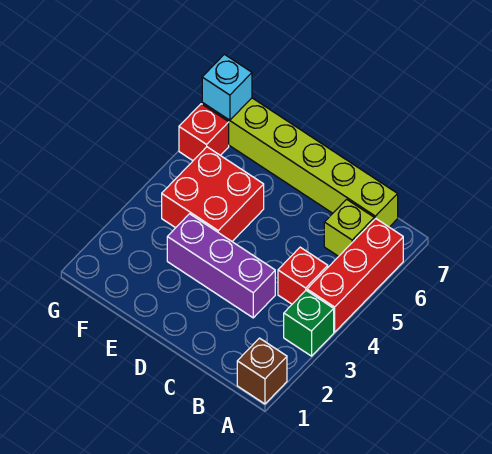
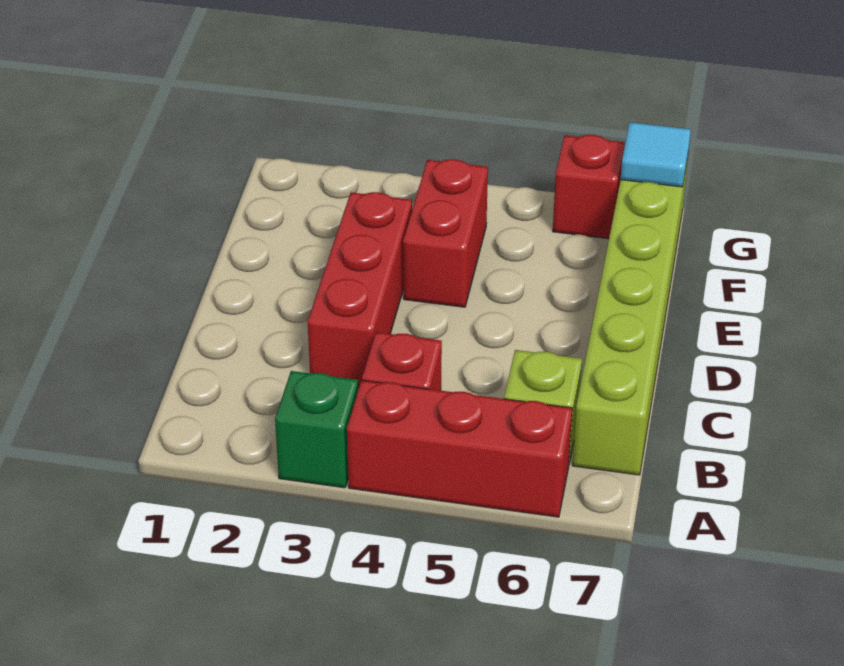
brown brick A1 level 1 -> none
purple brick C3:E3 level 1 -> red brick C3:E3 level 1
red brick E4:F5 level 1 -> red brick E4:F4 level 1
cyan brick G7 level 2 -> cyan tile G7 level 2

